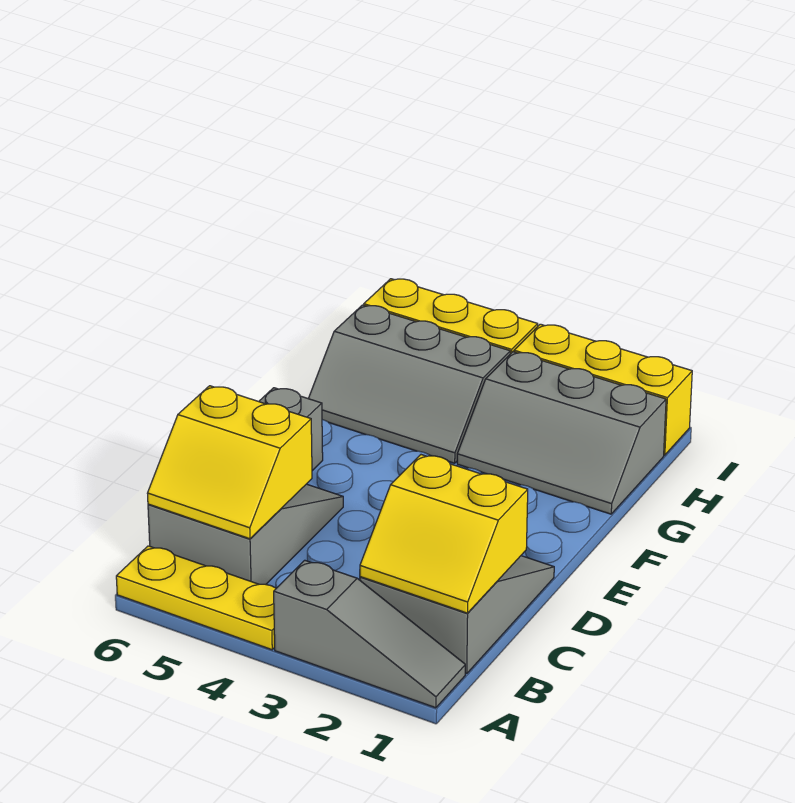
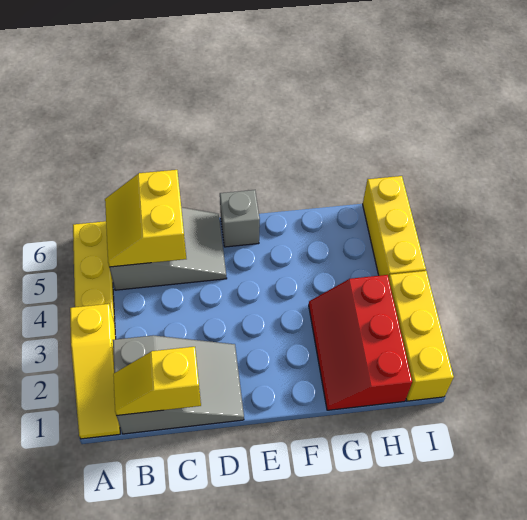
grey slope A1:A3 level 1 top 3 -> yellow slope A1:A3 level 1 top 3
yellow slope B1:C2 level 2 top C -> yellow slope B1:C1 level 2 top C
grey slope G1:H3 level 1 top H -> red slope G1:H3 level 1 top H
grey slope G4:H6 level 1 top H -> none

